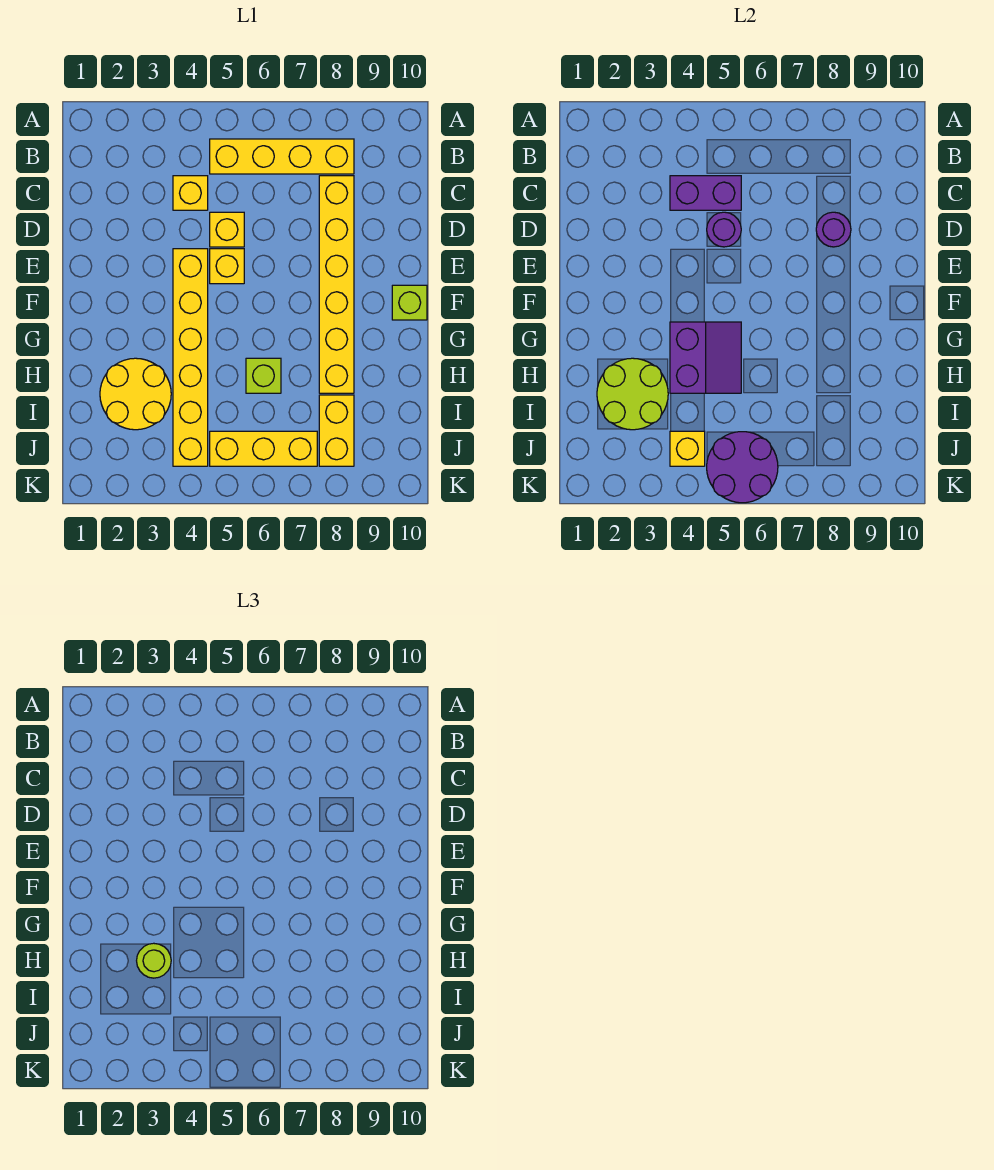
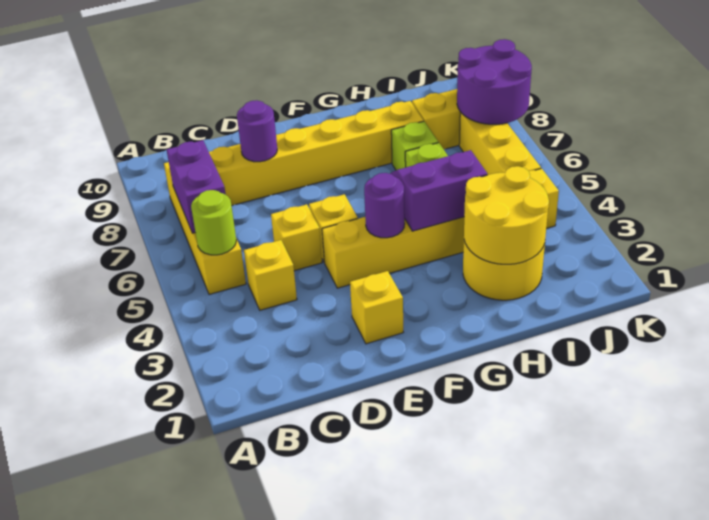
purple brick C4:C5 level 2 -> purple brick B6:B7 level 2
purple round brick D5 level 2 -> purple round brick F4 level 2
lime brick F10 level 1 -> lime brick H7 level 1
lime round brick H2:I3 level 2 -> yellow round brick H2:I3 level 2
lime round brick H3 level 3 -> lime round brick B5 level 2
yellow brick J4 level 2 -> yellow brick E2 level 1
purple round brick J5:K6 level 2 -> purple round brick J7:K8 level 2

